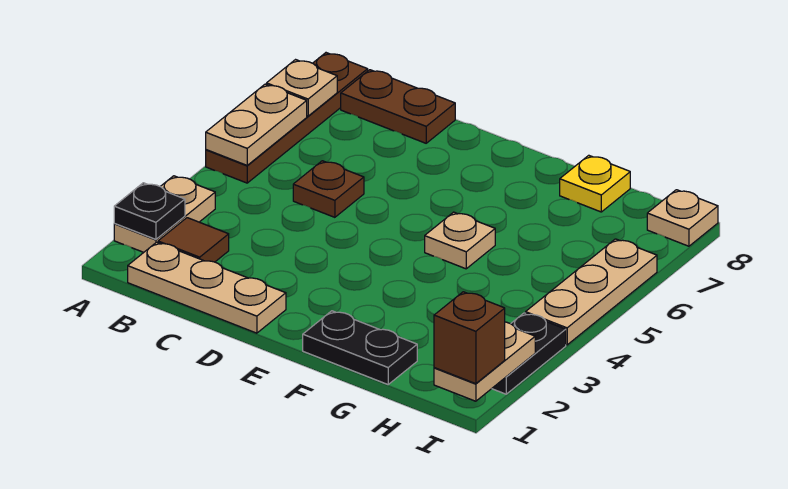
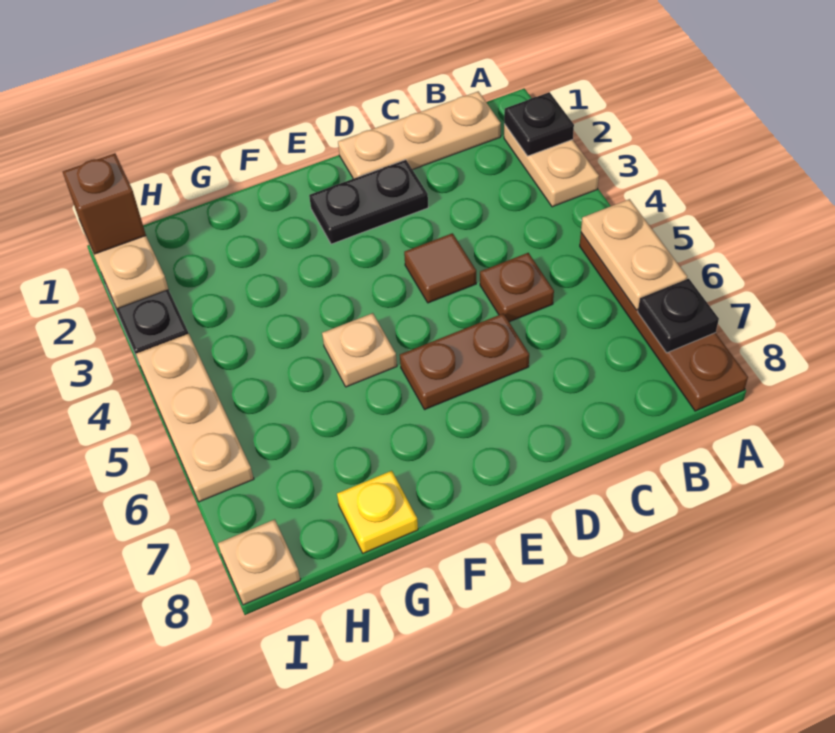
tan plate A7 level 2 -> black plate A7 level 2
brown tile B2 level 1 -> brown tile D4 level 1
brown plate B8:C8 level 1 -> brown plate D6:E6 level 1
black plate F1:G1 level 1 -> black plate D2:E2 level 1

